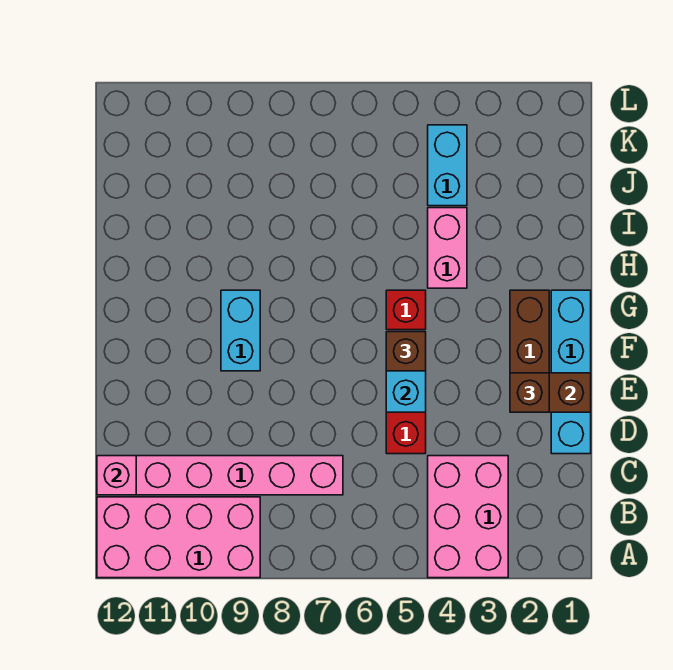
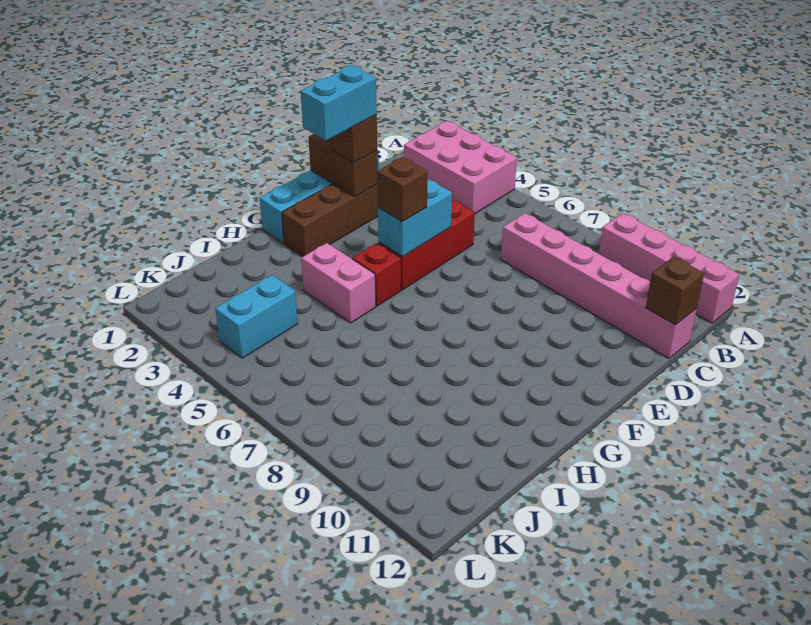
pink brick A3:C4 level 1 -> pink brick A2:B4 level 1
pink brick A9:B12 level 1 -> pink brick A9:A12 level 1
pink brick C12 level 2 -> brown brick C12 level 2
cyan brick F9:G9 level 1 -> cyan brick E2:F2 level 4
pink brick H4:I4 level 1 -> pink brick H4:H5 level 1

